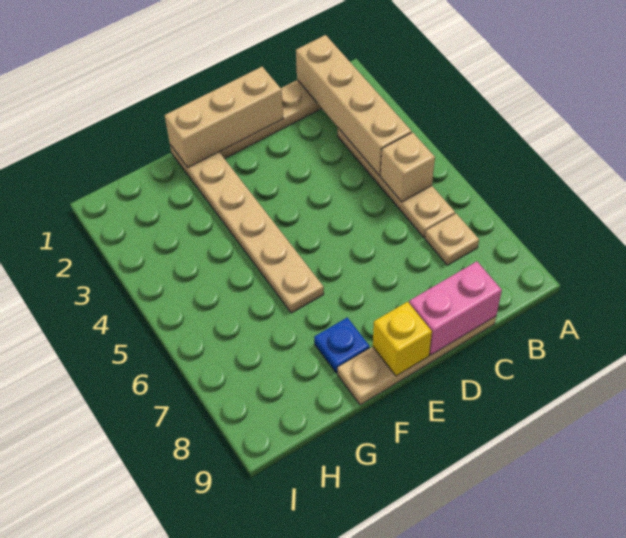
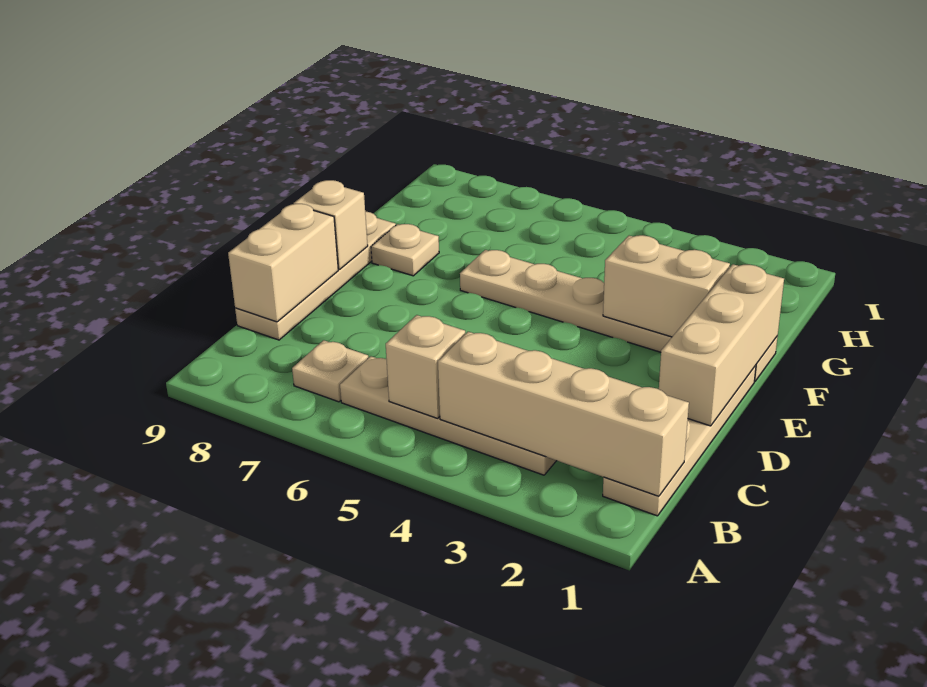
pink brick C9:D9 level 2 -> tan brick C9:D9 level 2
yellow brick E9 level 2 -> tan brick E9 level 2
none -> tan brick F2:F3 level 2
blue plate F8 level 1 -> tan plate F8 level 1

